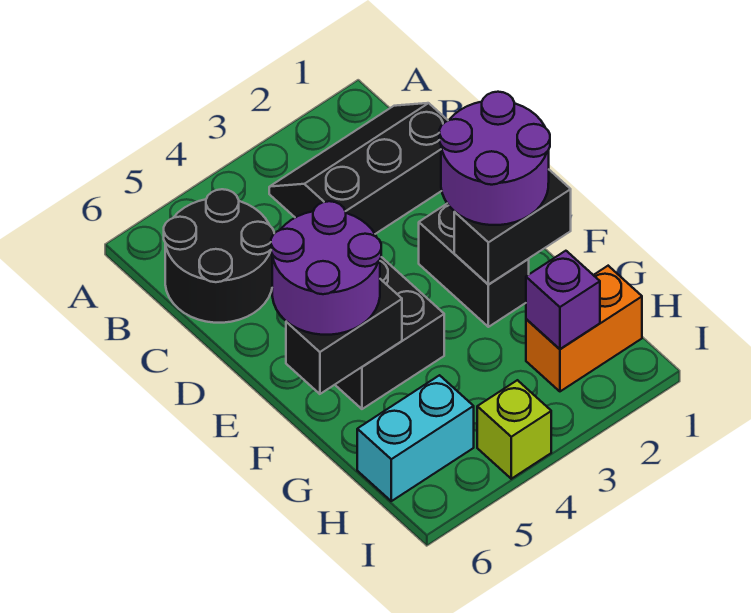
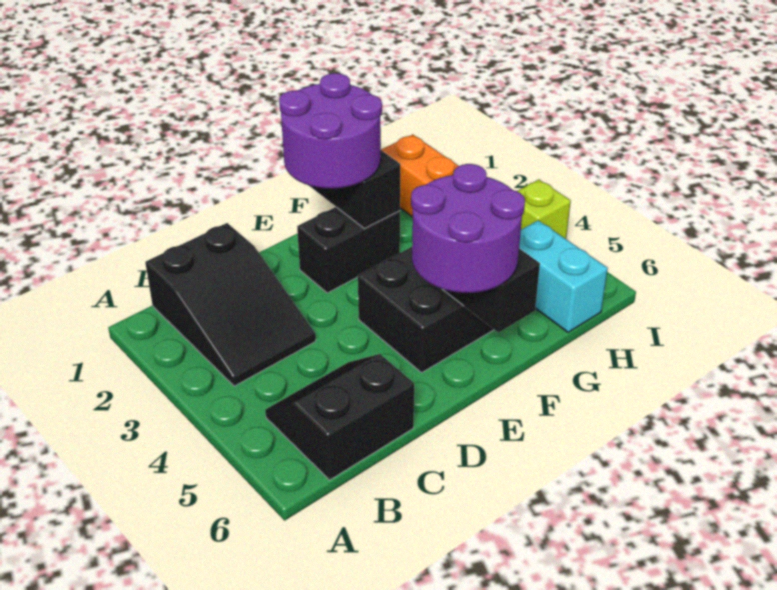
black slope B1:C3 level 1 top C -> black slope B1:C3 level 1 top 1
black round brick B5:C6 level 1 -> black slope B5:C6 level 1 top 6
purple brick H2 level 2 -> none

